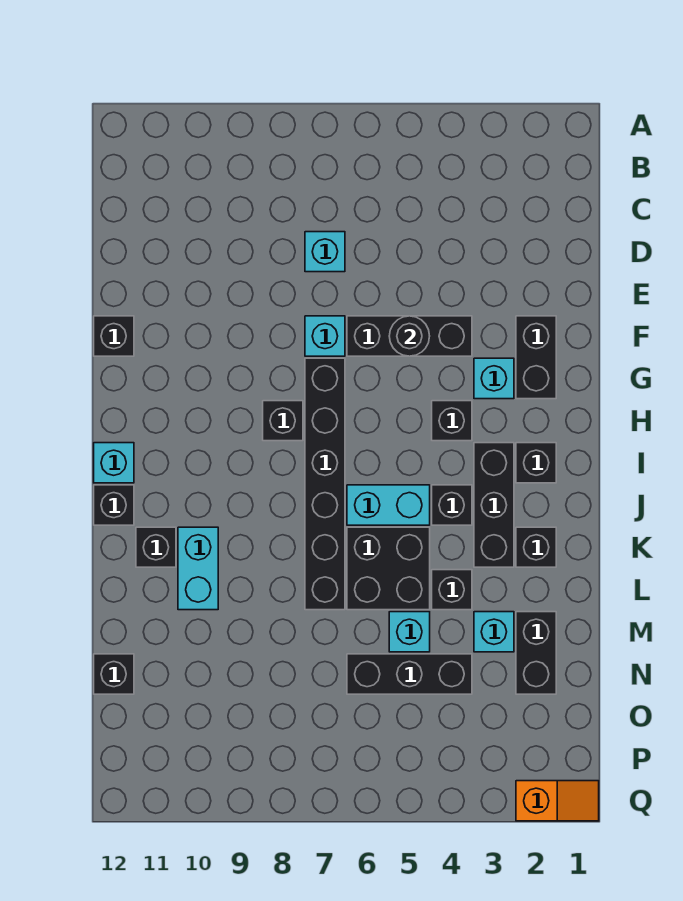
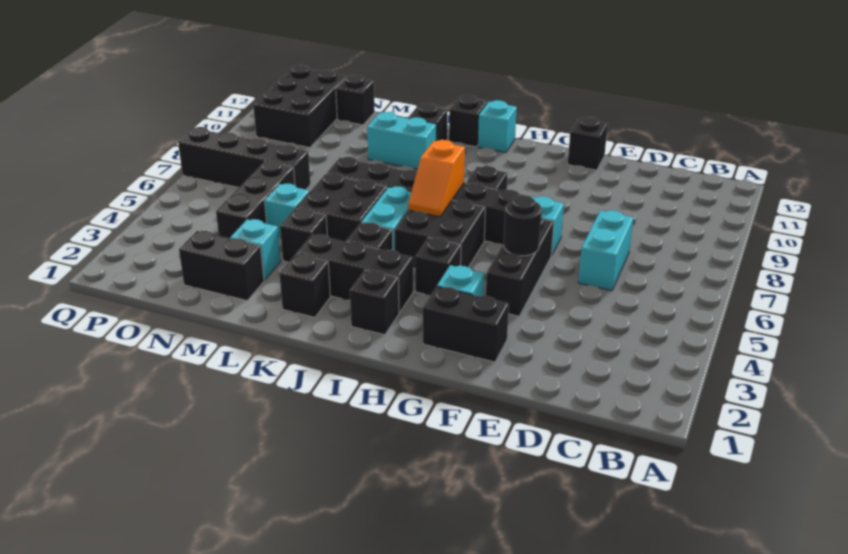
cyan brick D7 level 1 -> cyan brick D6:D7 level 1
none -> black brick H5:I6 level 1
none -> black brick N7:Q7 level 1
none -> black brick O10:P12 level 1
orange slope Q1:Q2 level 1 top 2 -> orange slope I6:I7 level 2 top 7

